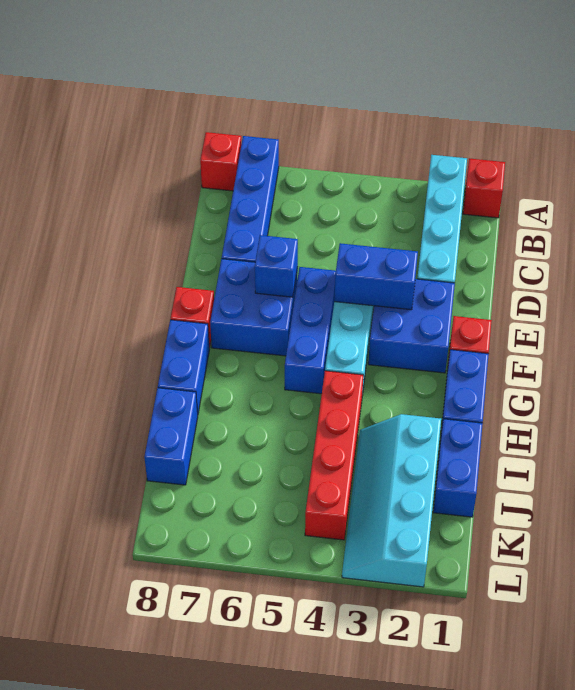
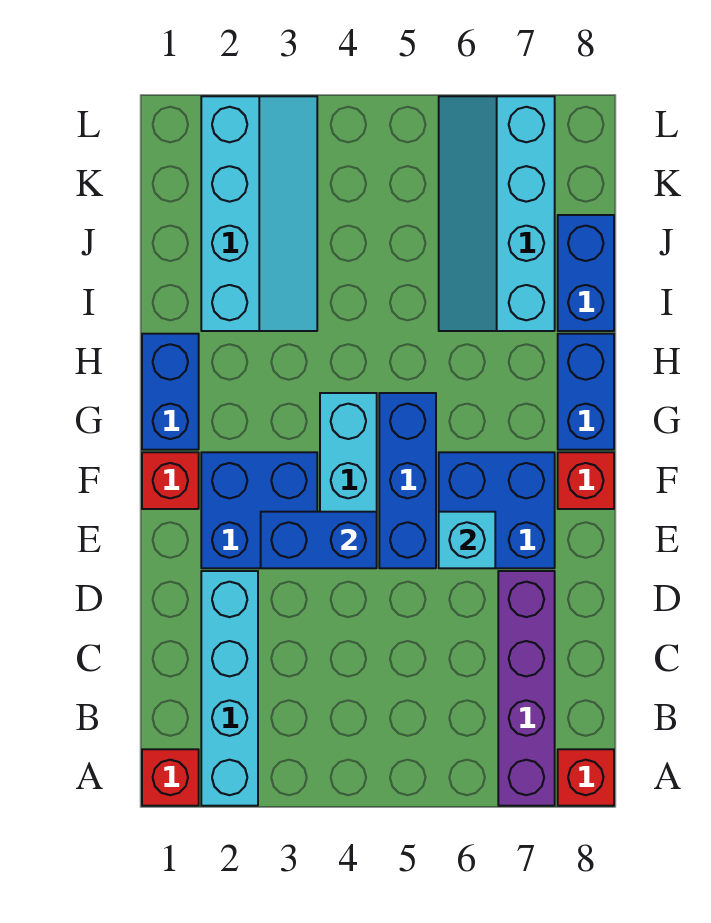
blue brick A7:D7 level 1 -> purple brick A7:D7 level 1
blue brick E6 level 2 -> cyan brick E6 level 2
red brick H4:K4 level 1 -> none
blue brick I1:J1 level 1 -> none
none -> cyan slope I6:L7 level 1 top 7

